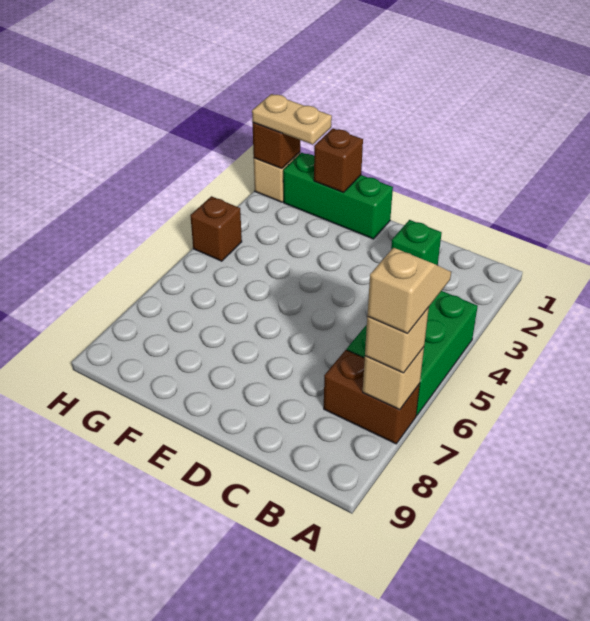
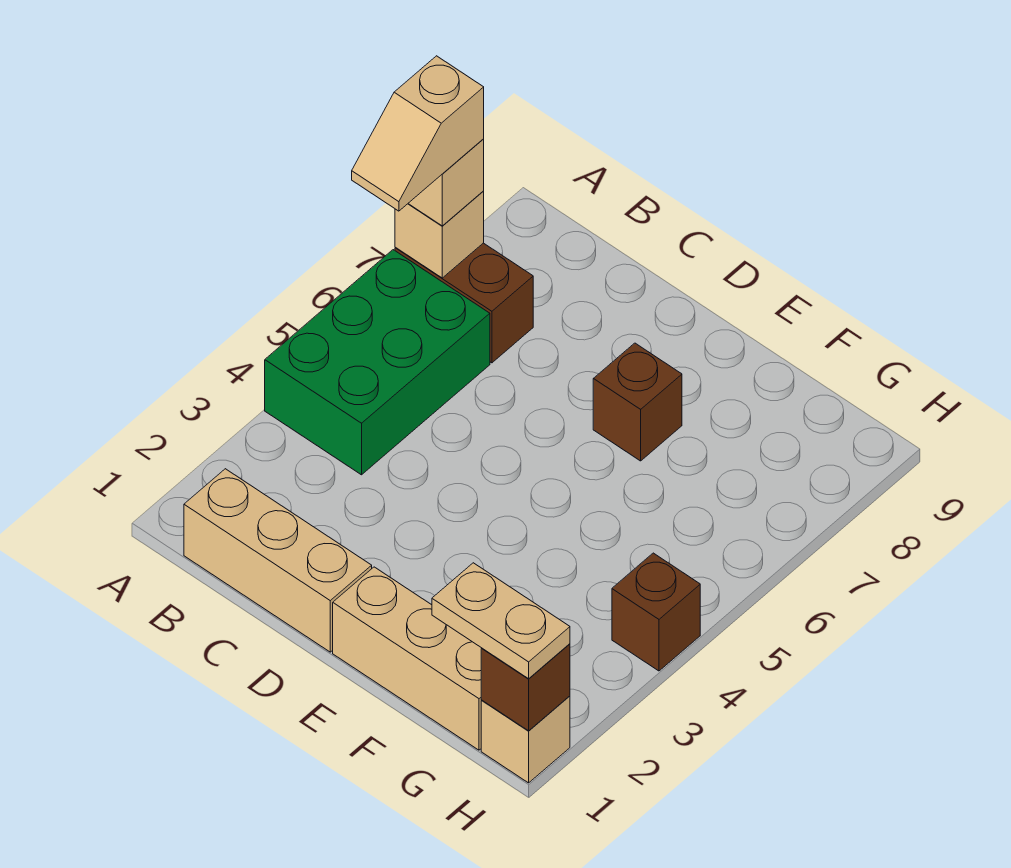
none -> tan brick B1:D1 level 1
green brick C2 level 1 -> none
green brick E1:G1 level 1 -> tan brick E1:G1 level 1
brown brick F1 level 2 -> brown brick E7 level 1

